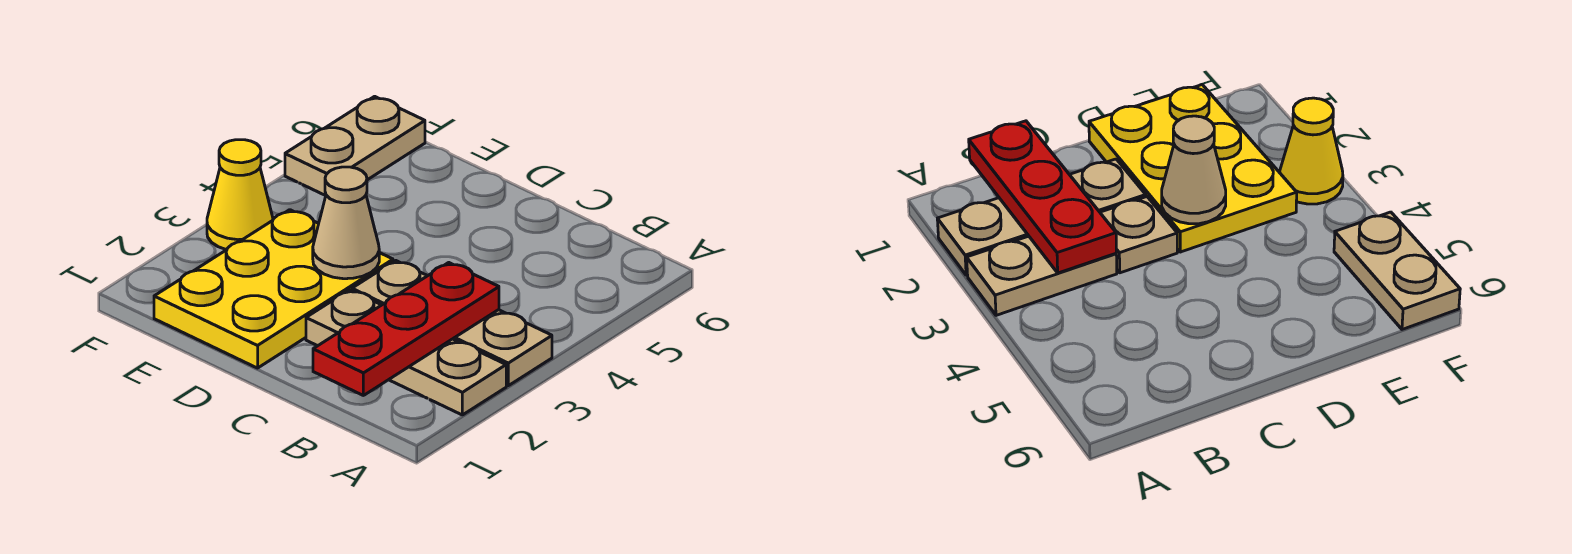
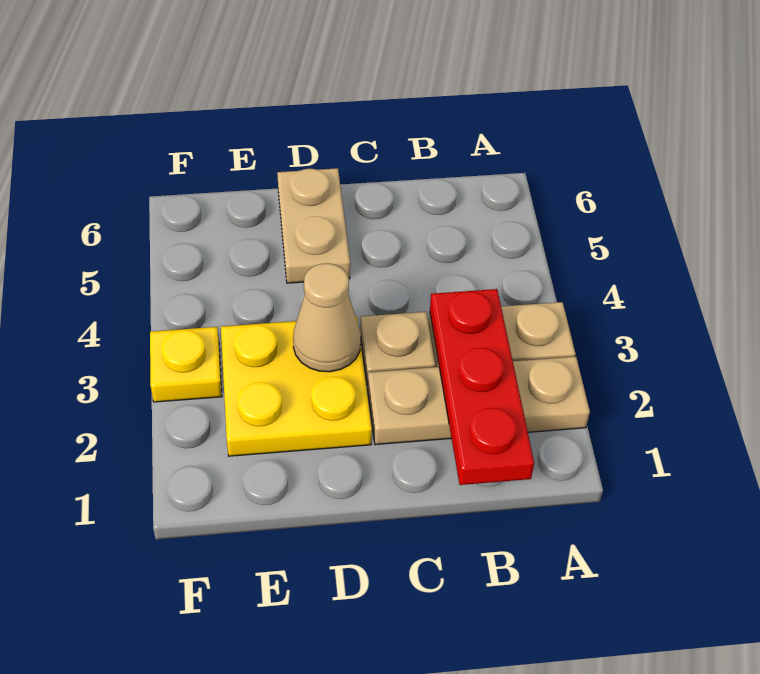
yellow plate D1:E3 level 1 -> yellow plate D2:E3 level 1
yellow cone F3 level 1 -> yellow plate F3 level 1
tan plate F5:F6 level 1 -> tan plate D5:D6 level 1

